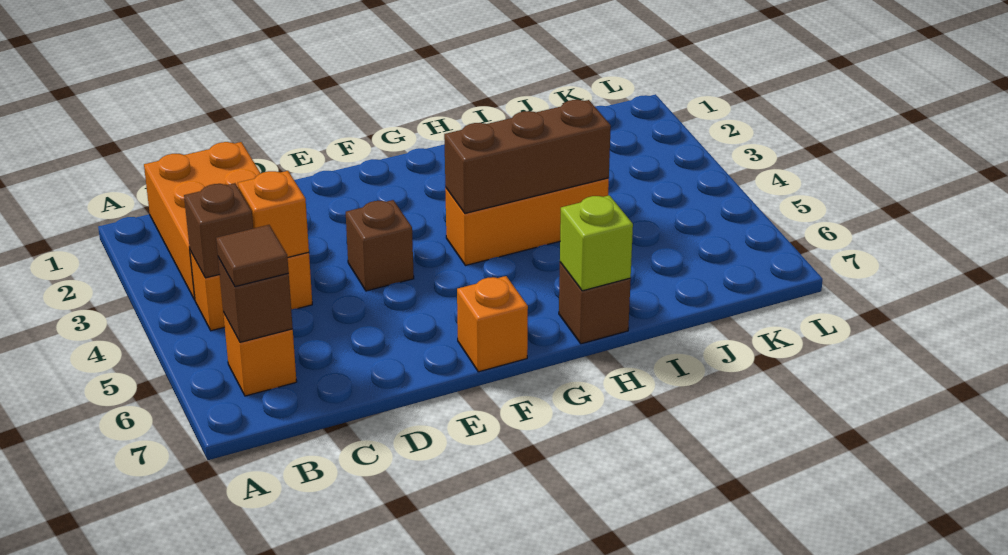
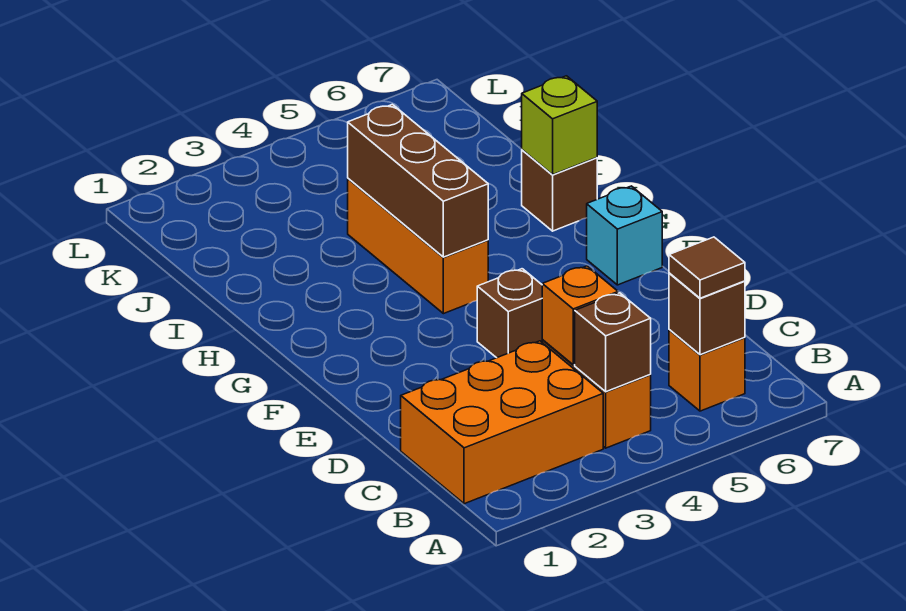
orange brick F7 level 1 -> cyan brick F7 level 1

